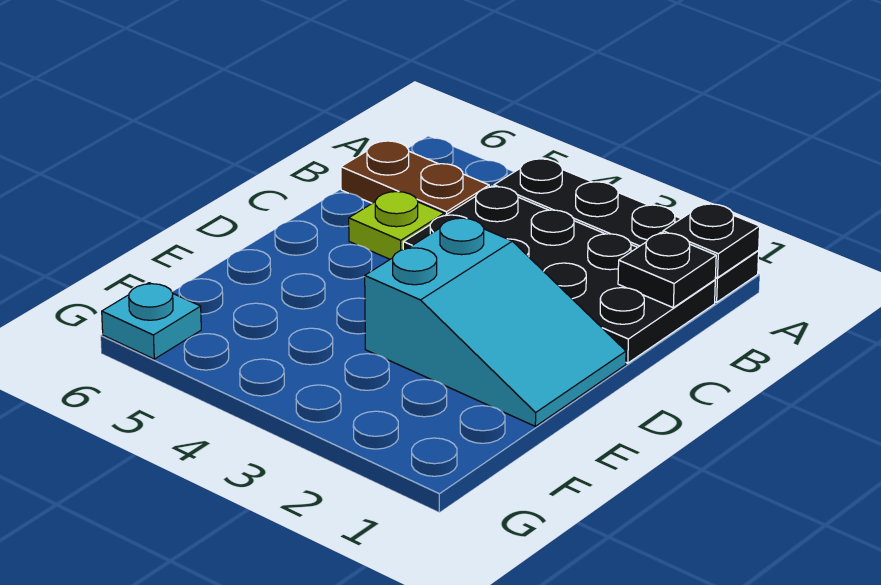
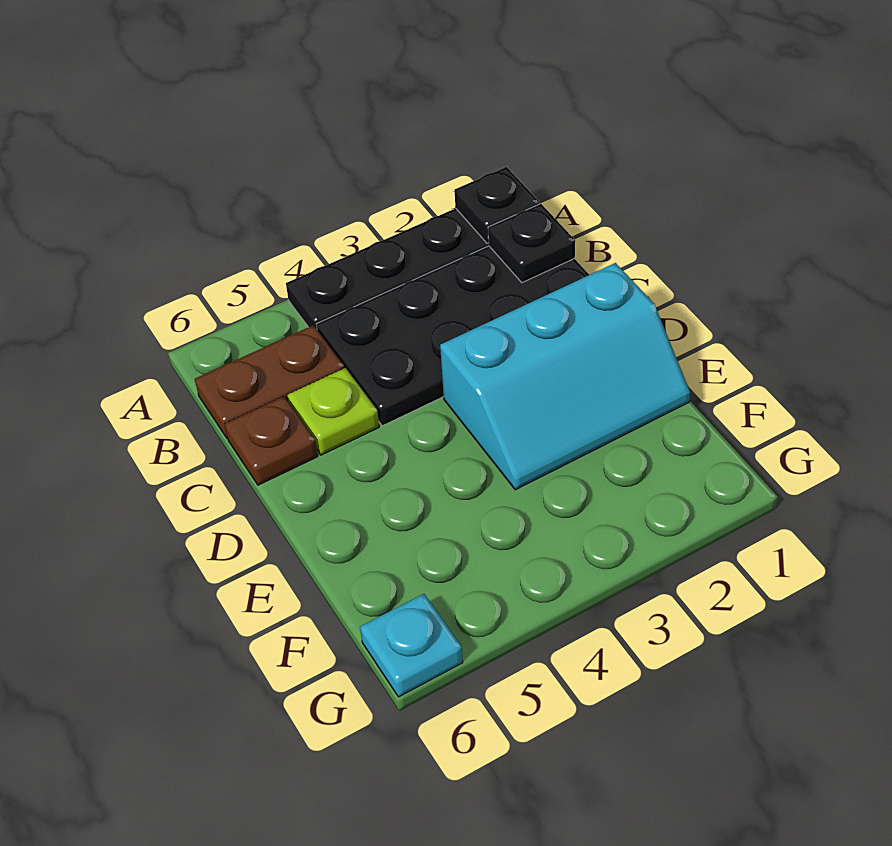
none -> brown plate C6 level 1
cyan slope D1:E3 level 1 top 3 -> cyan slope D1:E3 level 1 top D

